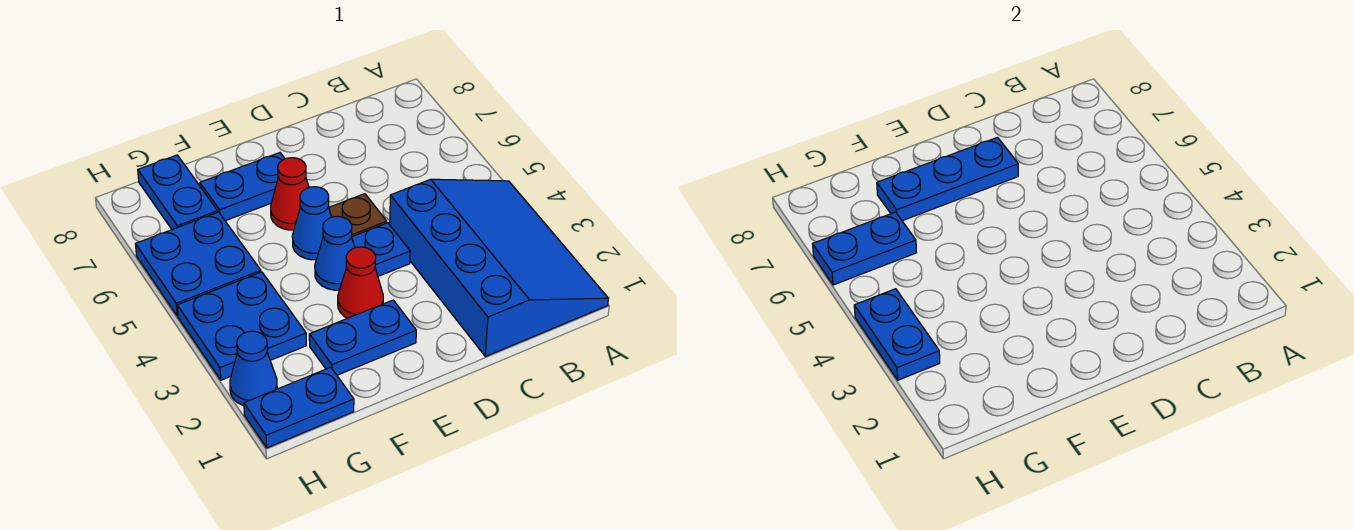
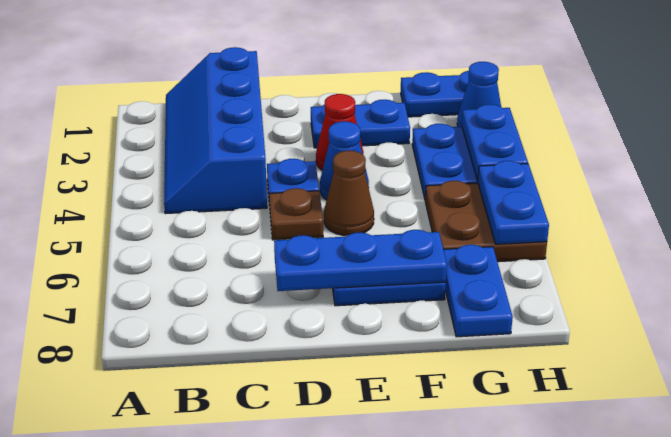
blue slope A1:C4 level 1 top C -> blue slope B1:C4 level 1 top C
blue cone E5 level 1 -> brown cone E5 level 1
red cone E6 level 1 -> none
blue plate G5:H6 level 1 -> brown plate G5:H6 level 1
blue plate G6:H6 level 2 -> blue plate H5:H6 level 2

